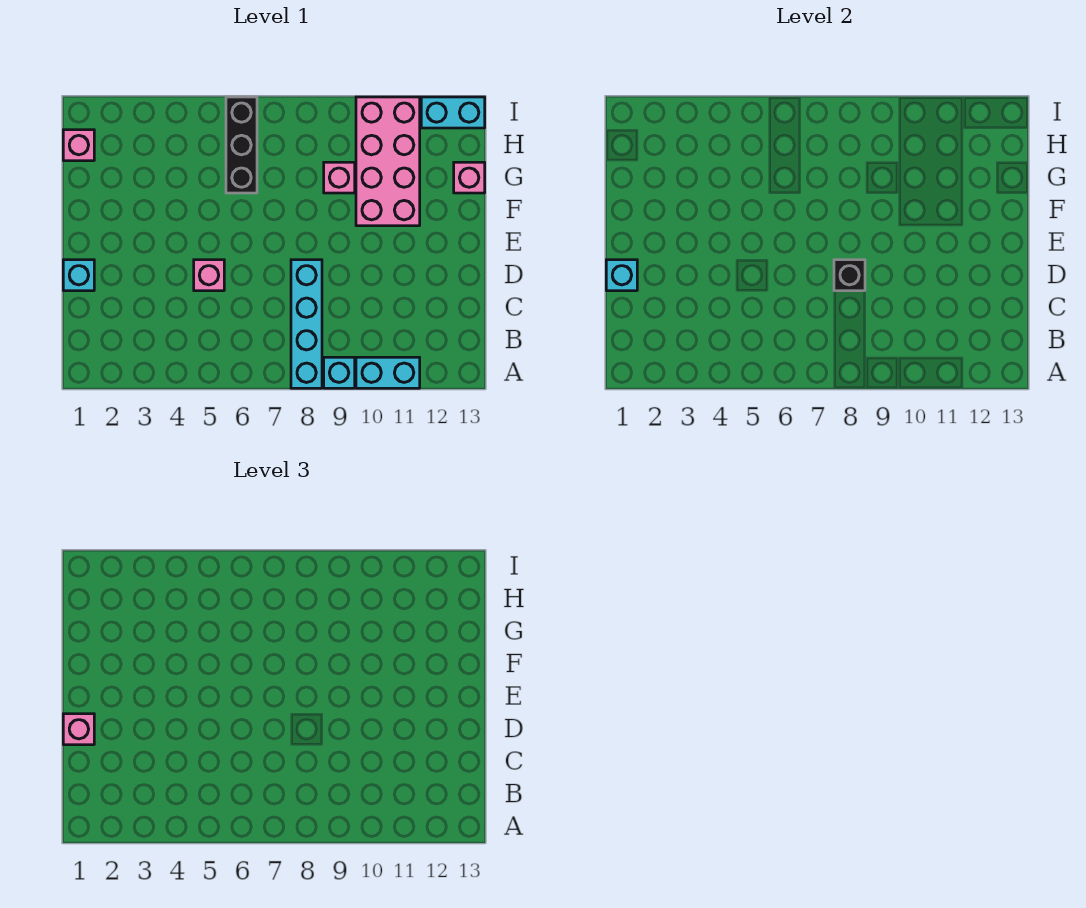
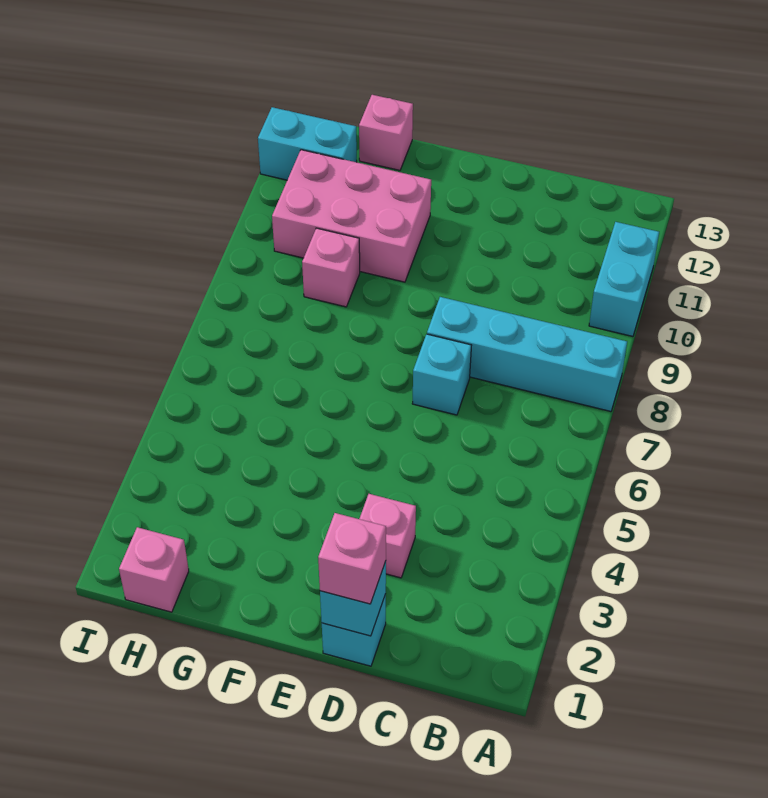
cyan brick A9 level 1 -> cyan brick D7 level 1
pink brick D5 level 1 -> pink brick D3 level 1
black brick D8 level 2 -> none
pink brick F10:I11 level 1 -> pink brick F10:H11 level 1
black brick G6:I6 level 1 -> none
cyan brick I12:I13 level 1 -> cyan brick H12:I12 level 1

